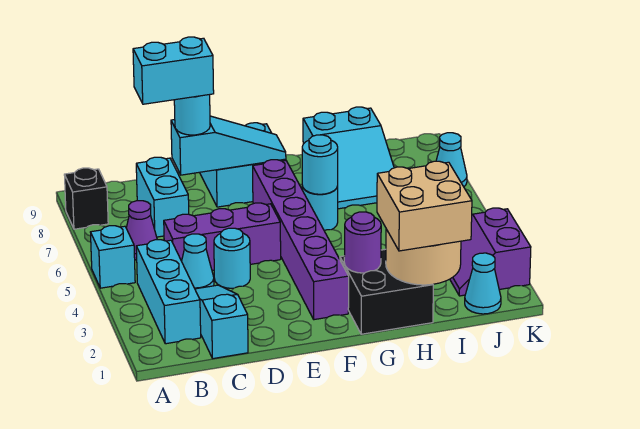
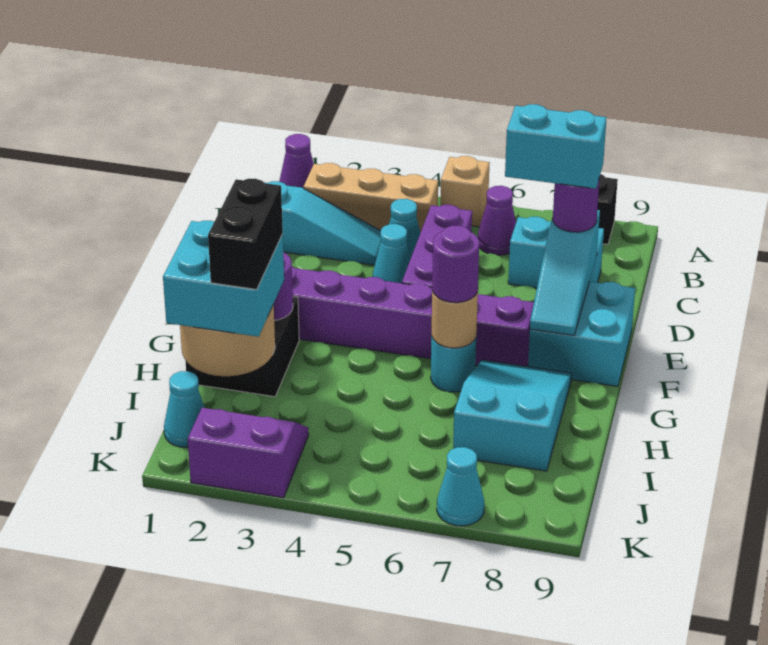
none -> purple cone A1 level 1
cyan brick A5 level 1 -> tan brick A5 level 1
cyan brick B2:B4 level 1 -> tan brick B2:B4 level 1
cyan brick C8:D8 level 4 -> cyan brick D7:D8 level 4
cyan round brick D4 level 1 -> cyan cone D4 level 1
cyan round brick D8 level 3 -> purple round brick D8 level 3
cyan round brick G6 level 2 -> tan round brick G6 level 2
none -> purple round brick G6 level 3
tan brick H1:I2 level 3 -> cyan brick H1:I2 level 3
none -> black brick H2:I2 level 4
cyan slope H7:I9 level 1 top 9 -> cyan slope G7:I8 level 1 top I

